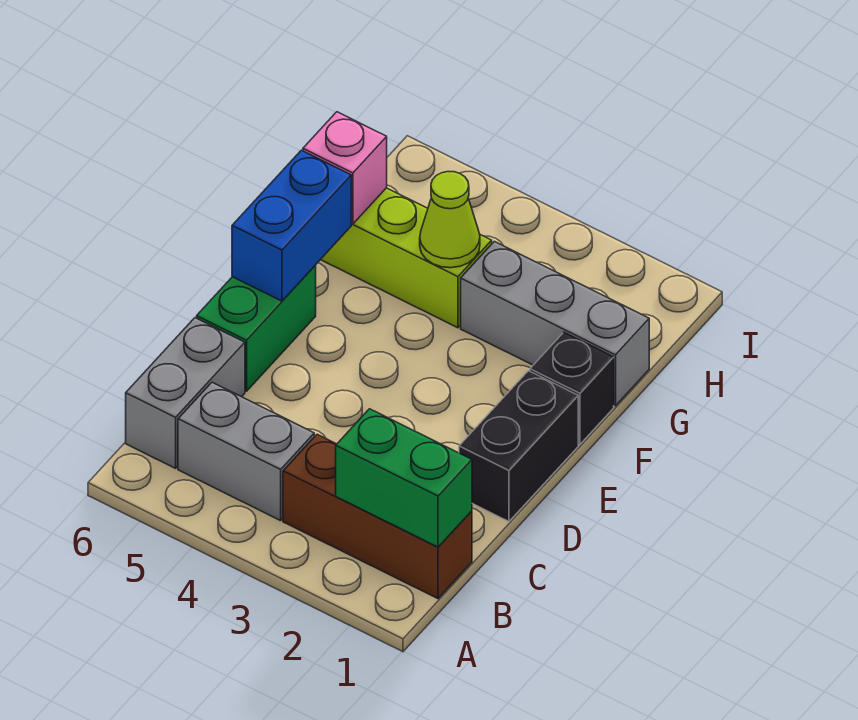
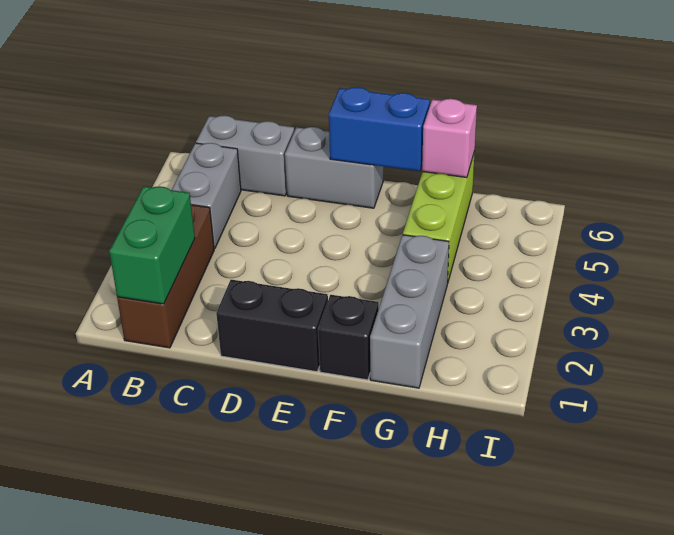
green brick D6:E6 level 1 -> grey brick D6:E6 level 1
lime cone G4 level 2 -> none

